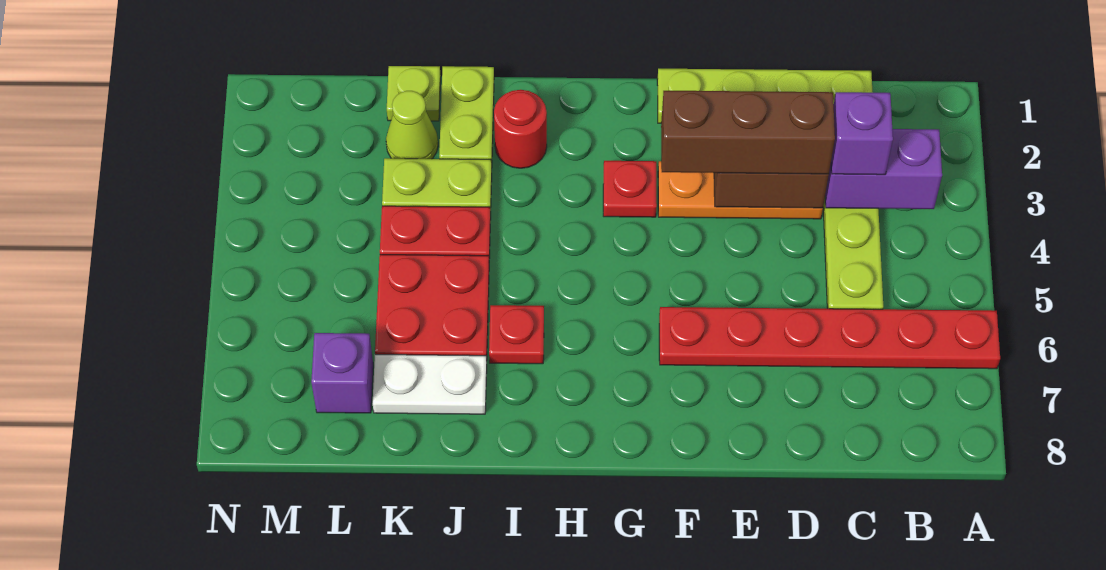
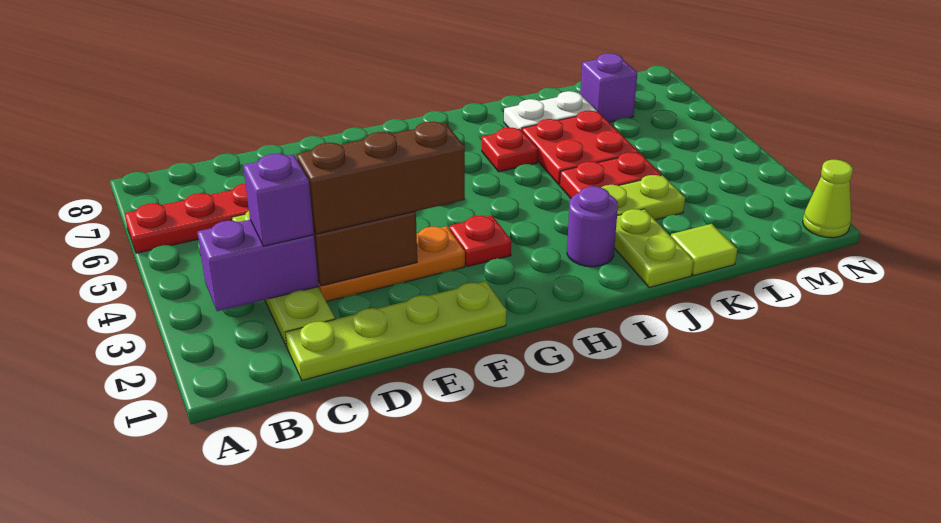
red round brick I2 level 1 -> purple round brick I2 level 1
lime plate K1 level 1 -> lime tile K1 level 1
lime cone K2 level 1 -> lime cone N1 level 1

